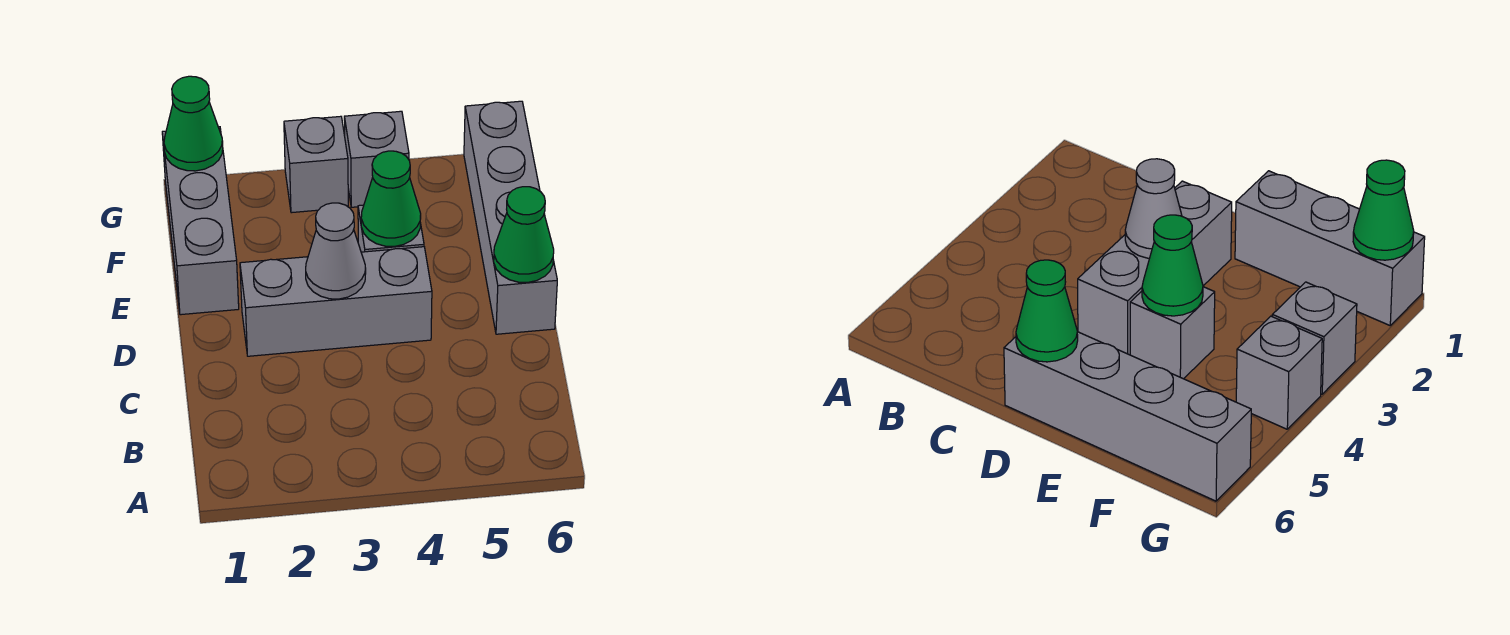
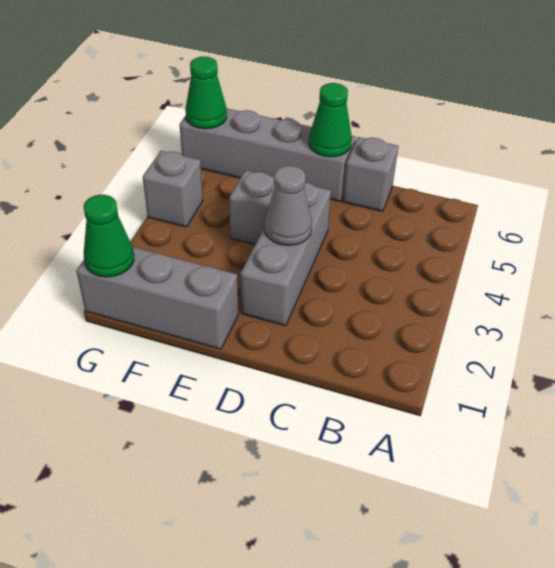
green cone E4 level 2 -> green cone G6 level 2
grey brick G3 level 1 -> grey brick C6 level 1

